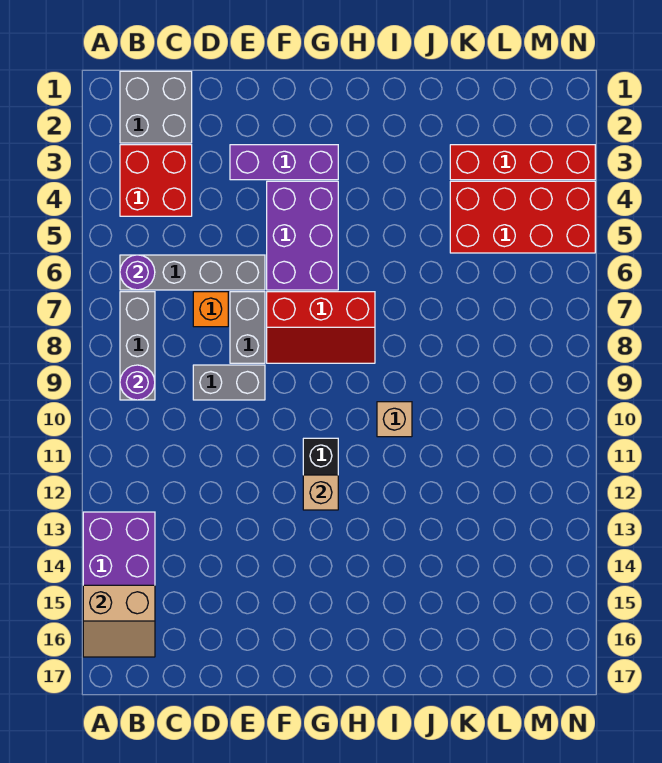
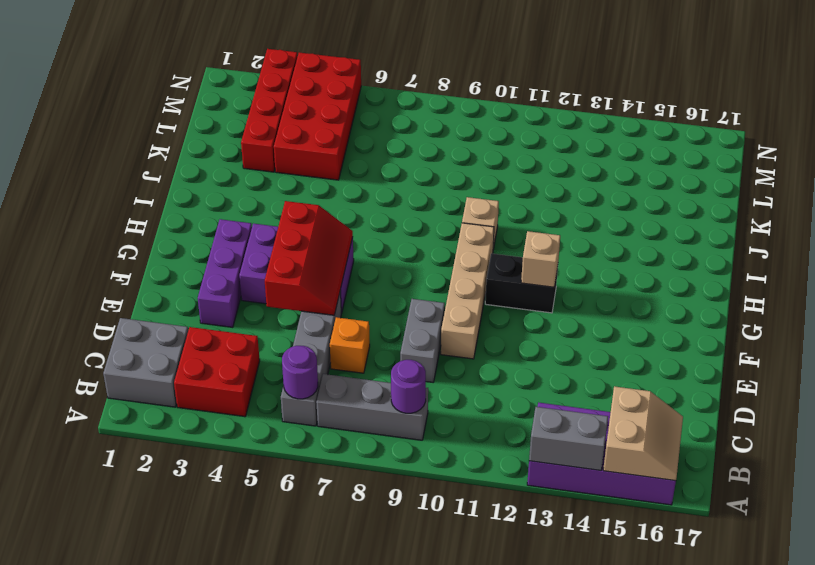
grey brick E7:E8 level 1 -> grey brick A13:A14 level 2
none -> tan brick E10:H10 level 1
red slope F7:H8 level 1 top 7 -> red slope E5:G6 level 2 top 5

